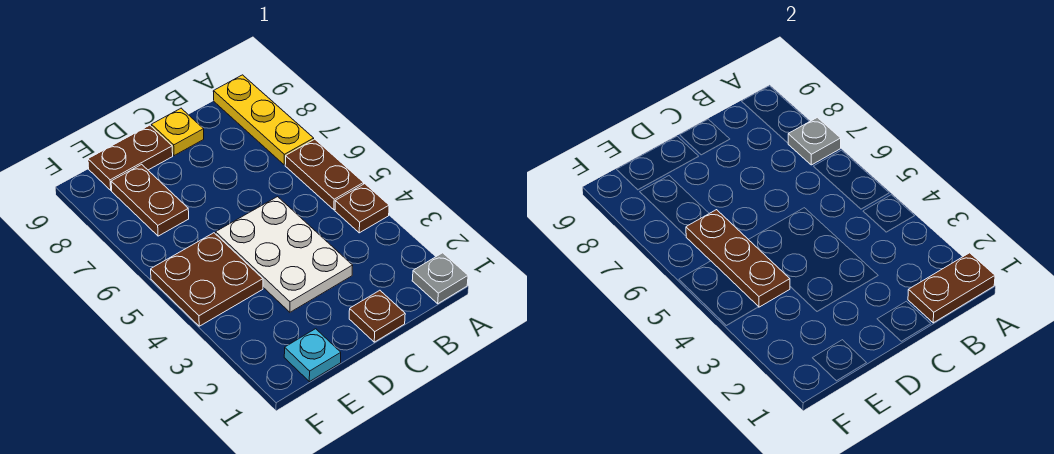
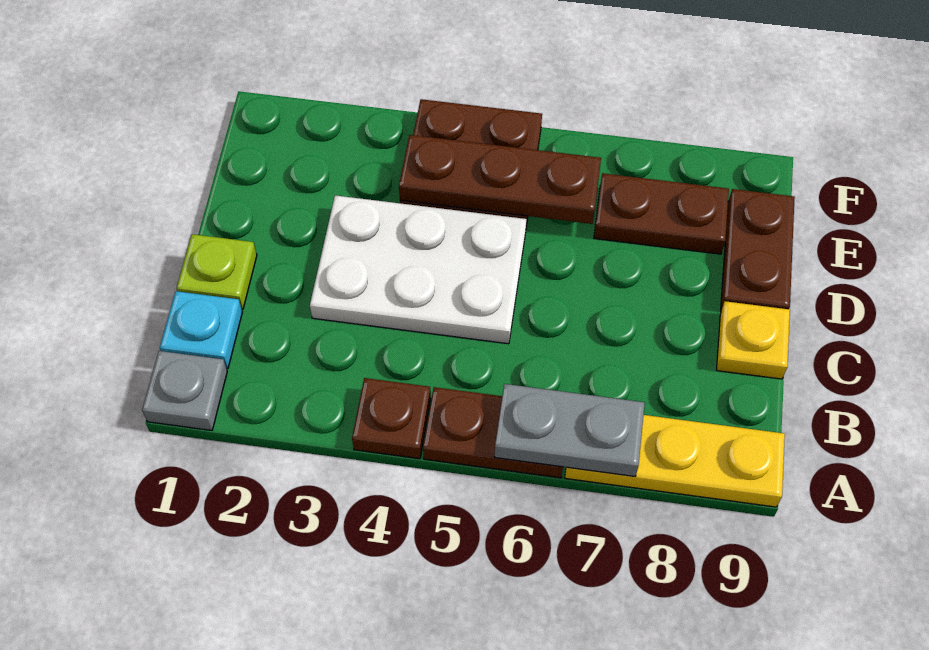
brown plate A1:B1 level 2 -> none
grey plate A7 level 2 -> grey plate A6:A7 level 2
brown plate C1 level 1 -> lime plate C1 level 1
cyan plate E1 level 1 -> cyan plate B1 level 1

